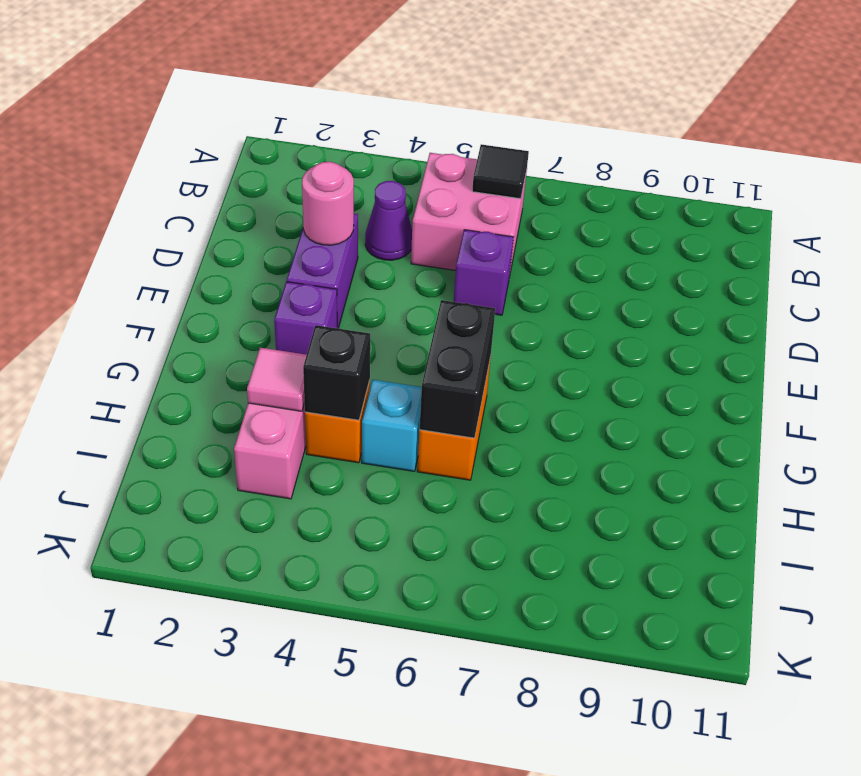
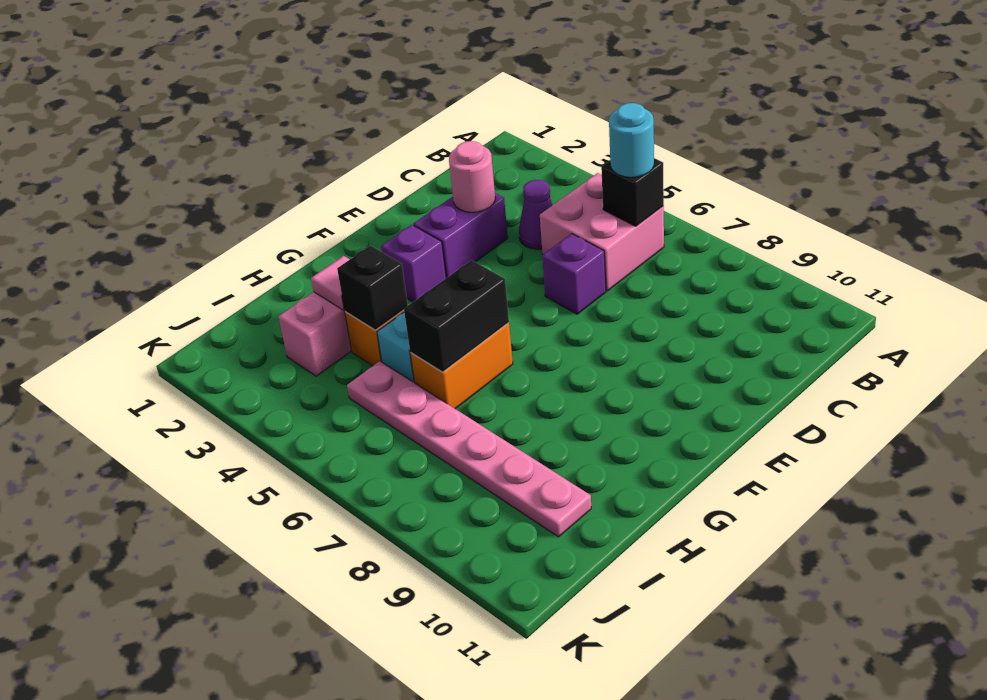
black tile B6 level 2 -> black brick B6 level 2
none -> cyan round brick B6 level 3
none -> pink plate I5:I10 level 1

